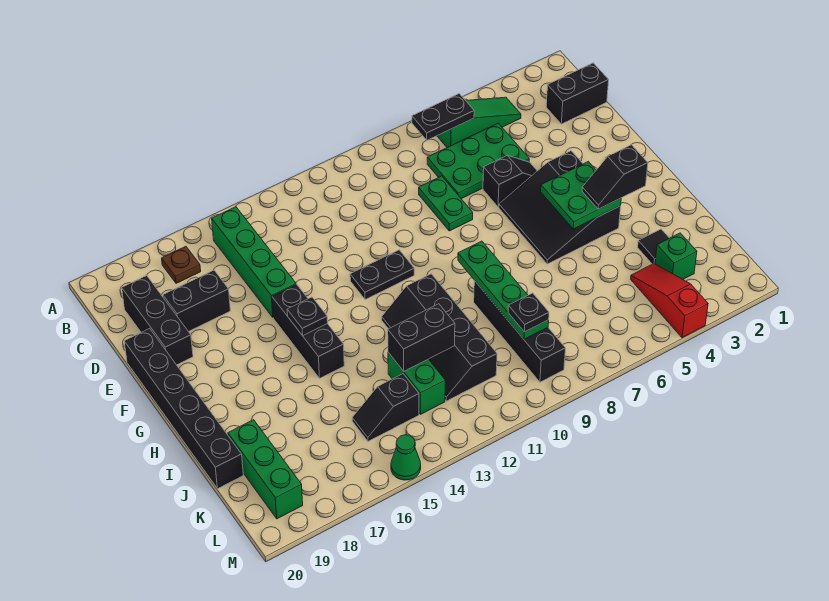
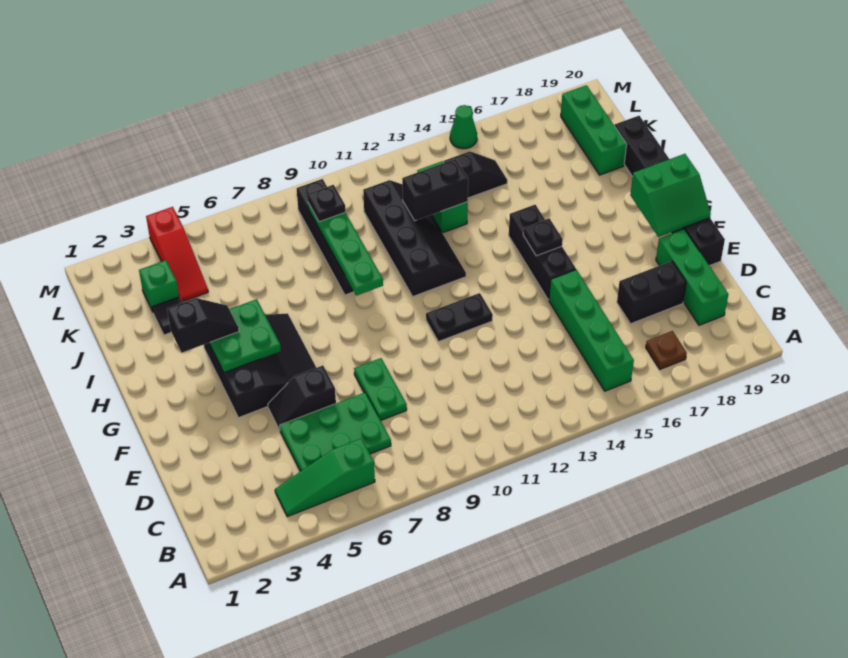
black plate B6:B7 level 2 -> none
black brick C1:C2 level 1 -> none
black brick C19:E19 level 1 -> green brick C19:E19 level 1
none -> green slope F19:G20 level 2 top G

